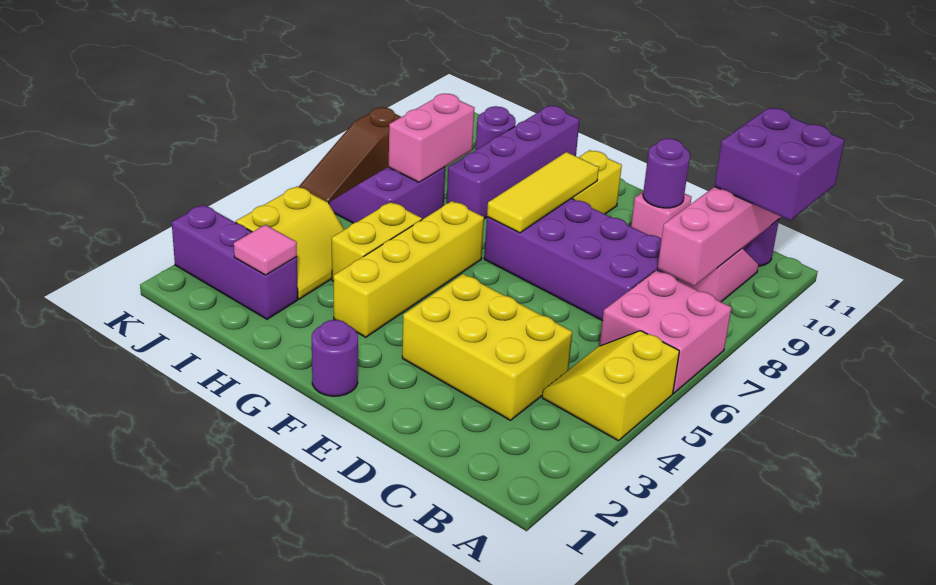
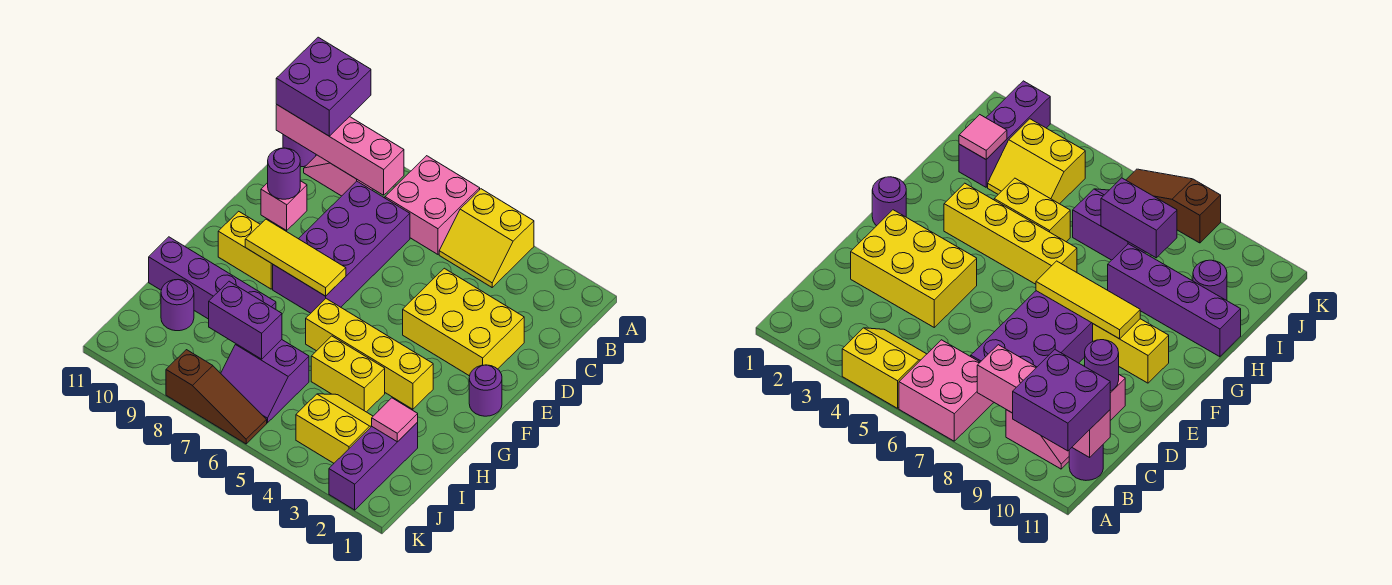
yellow brick C3:E4 level 1 -> yellow brick D2:E4 level 1
pink brick I7:I8 level 2 -> purple brick I7:I8 level 2

